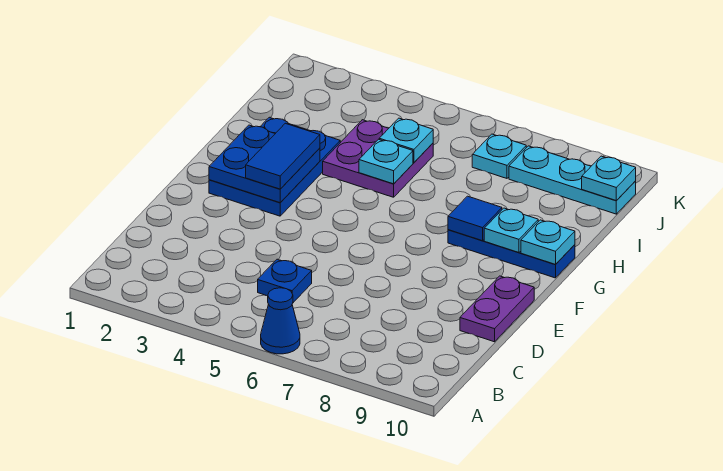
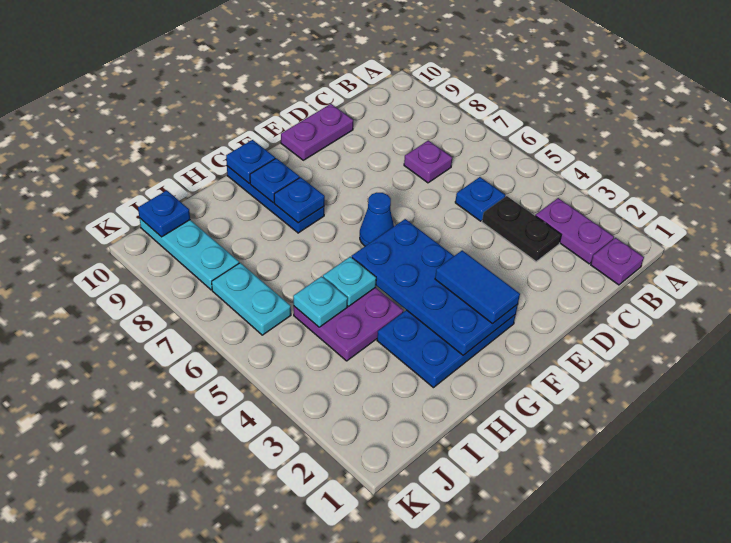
blue cone A6 level 1 -> blue cone F6 level 1
none -> purple plate B1 level 1
none -> purple plate B2:B3 level 1
none -> black plate C3:C4 level 1
none -> purple plate C7 level 1
blue plate F2:G3 level 2 -> blue plate F2:G5 level 2
blue tile F3:G3 level 3 -> blue tile F2:F3 level 3
blue tile G8 level 2 -> blue plate G8 level 2
cyan plate G9 level 2 -> blue plate G9 level 2
cyan plate G10 level 2 -> blue plate G10 level 2
cyan plate J7 level 1 -> cyan plate J6:J7 level 1
cyan plate J10 level 2 -> blue plate J10 level 2

